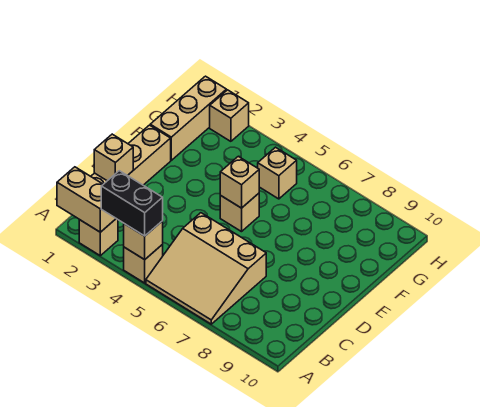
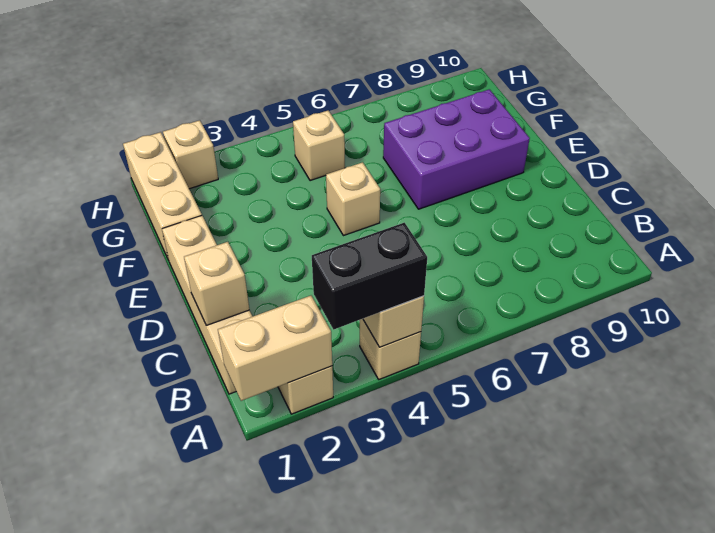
tan slope A5:C7 level 1 top C -> none
tan brick E5 level 2 -> none
none -> purple brick E7:F9 level 1

